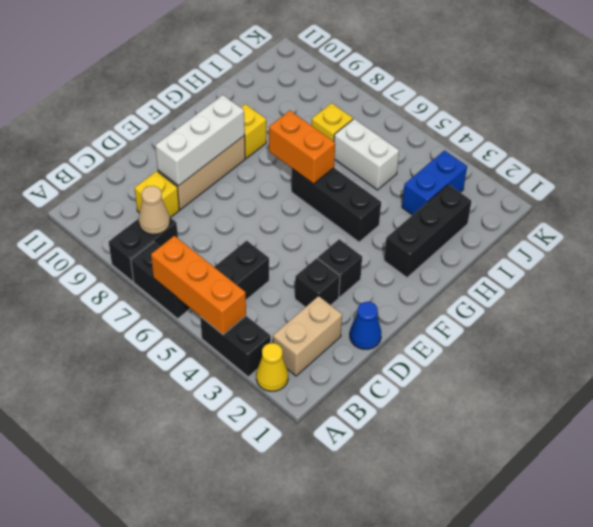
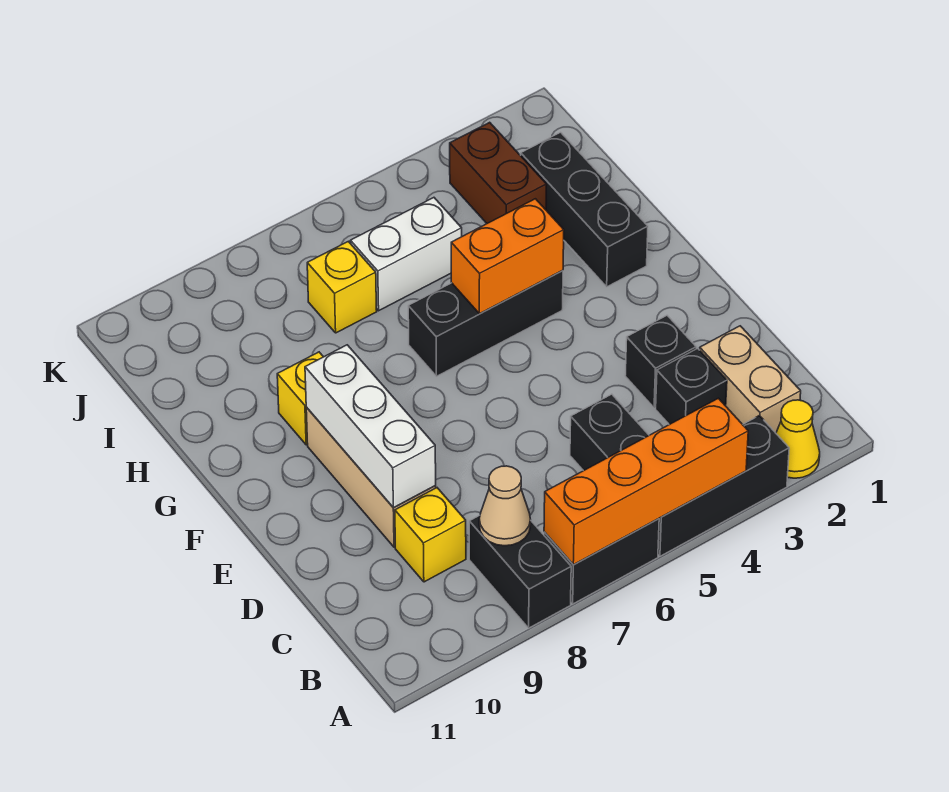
black brick A3:A4 level 1 -> black brick A3:A5 level 1
orange brick A4:A6 level 2 -> orange brick A4:A7 level 2
blue cone D1 level 1 -> none
black brick E3 level 1 -> black brick C3 level 1
orange brick G6:G7 level 2 -> orange brick G4:G5 level 2
blue brick I3:J3 level 1 -> brown brick I3:J3 level 1

